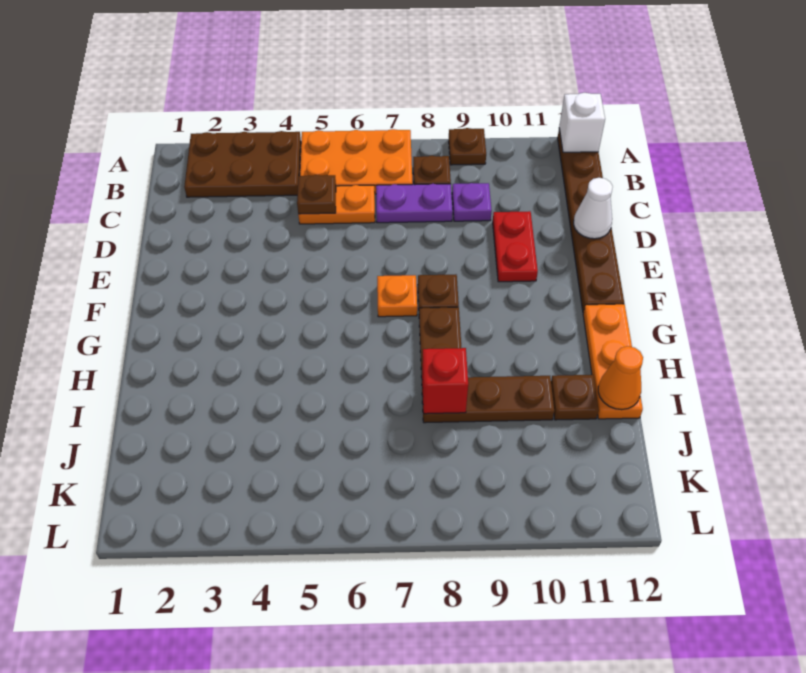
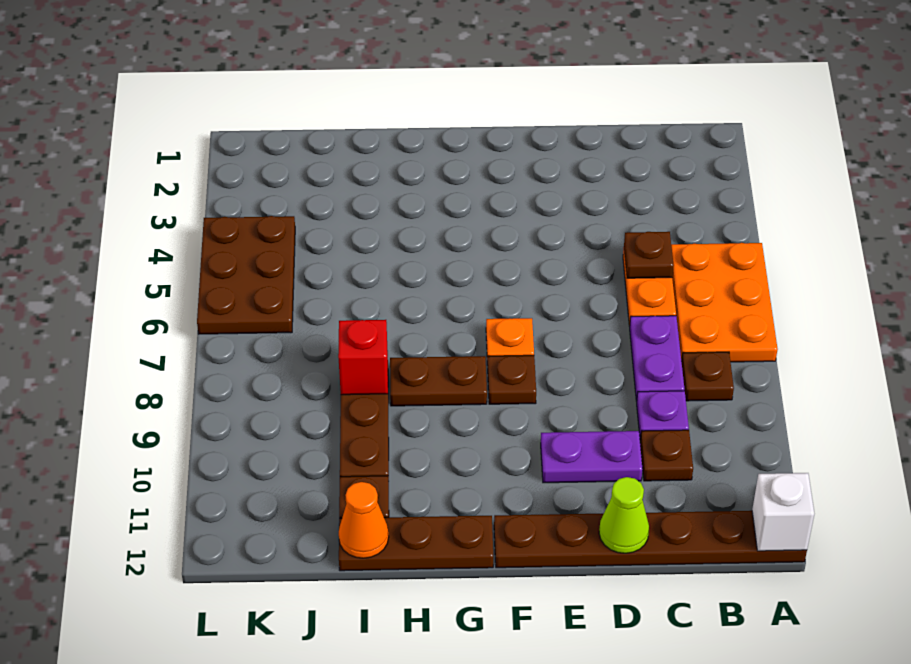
brown plate A2:B4 level 1 -> brown plate K4:L6 level 1
brown plate A9 level 1 -> brown plate C10 level 1
red plate D10:E10 level 1 -> purple plate D10:E10 level 1
white cone D12 level 2 -> lime cone D12 level 2
orange plate G12:I12 level 1 -> brown plate G12:I12 level 1

